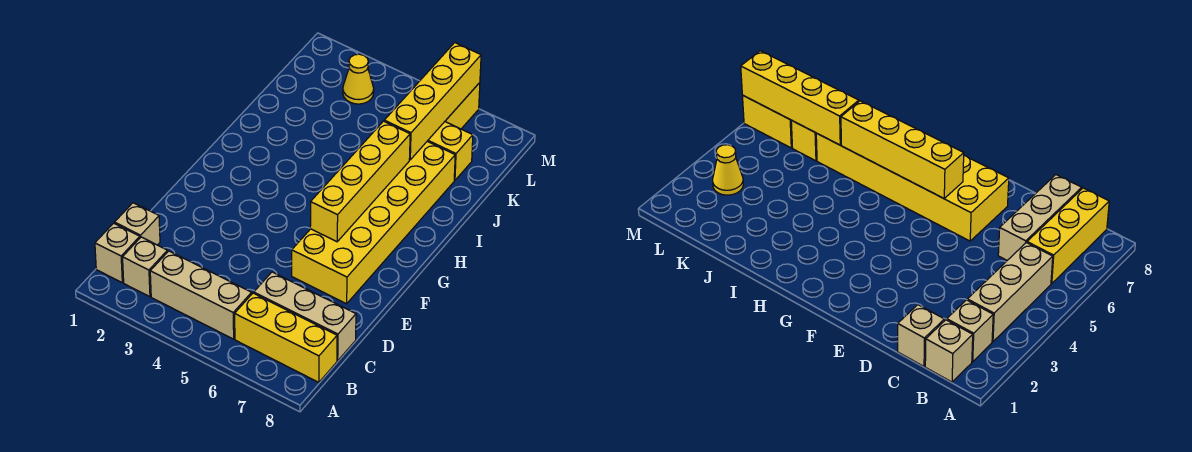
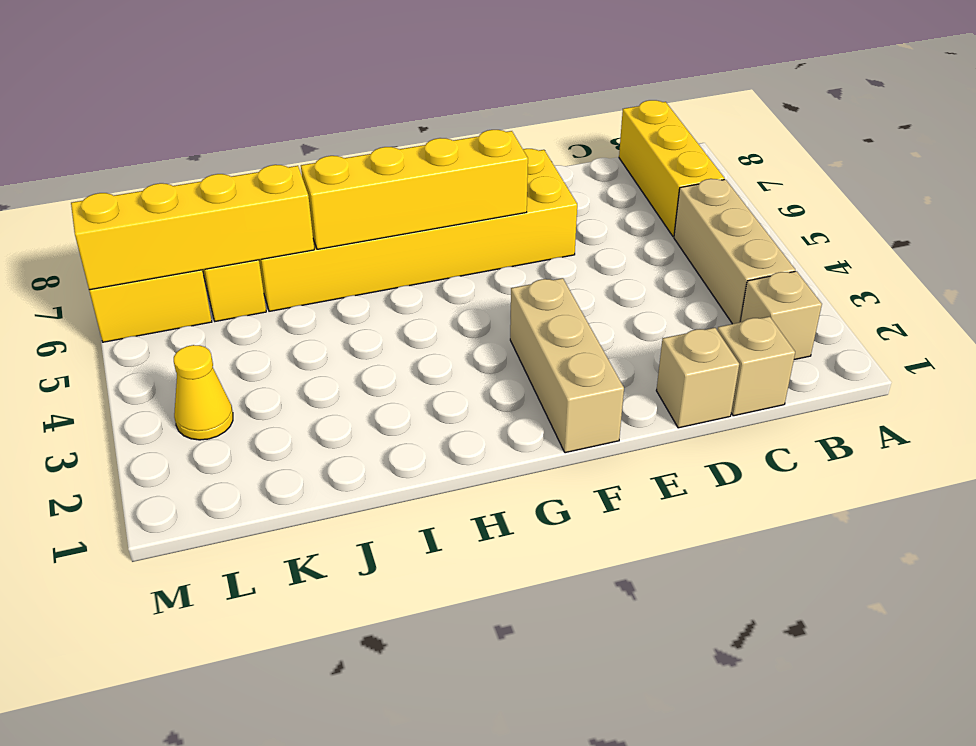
tan brick B1 level 1 -> tan brick D1 level 1
tan brick C6:C8 level 1 -> tan brick F1:F3 level 1

